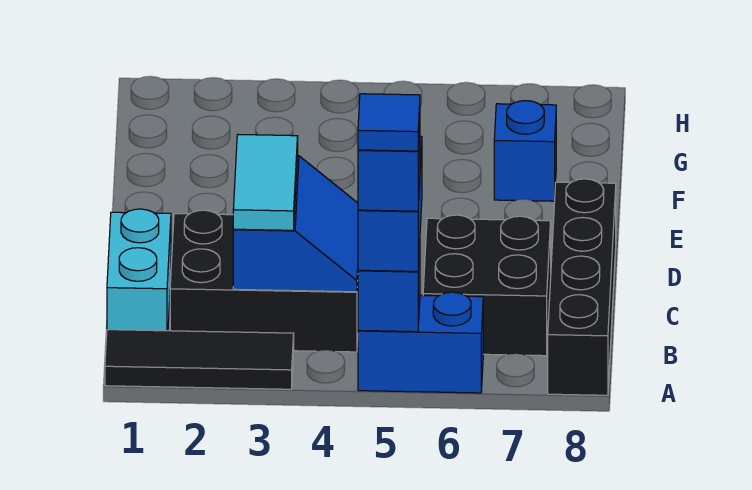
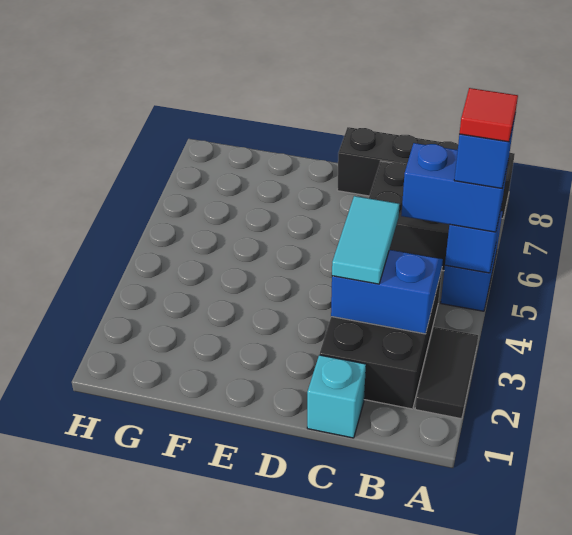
black tile A1:A3 level 1 -> black tile A2:A3 level 1
blue tile A5 level 5 -> red tile A5 level 5
cyan brick B1:C1 level 1 -> cyan brick C1 level 1
cyan tile B3:C3 level 3 -> cyan tile C3:C4 level 3
blue brick F7 level 1 -> none

